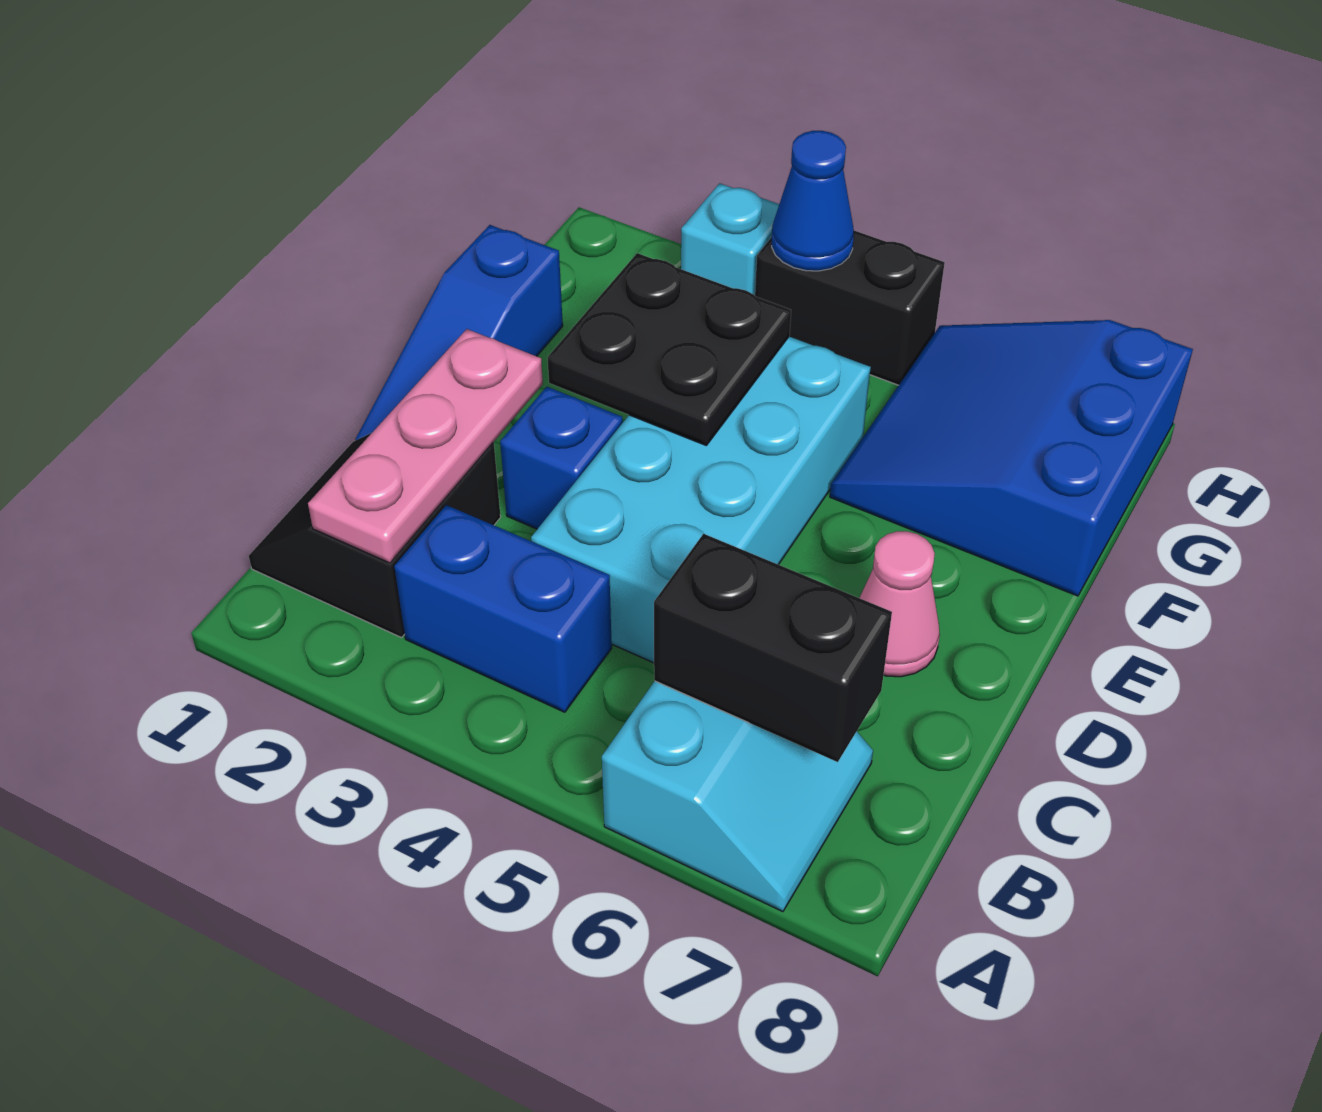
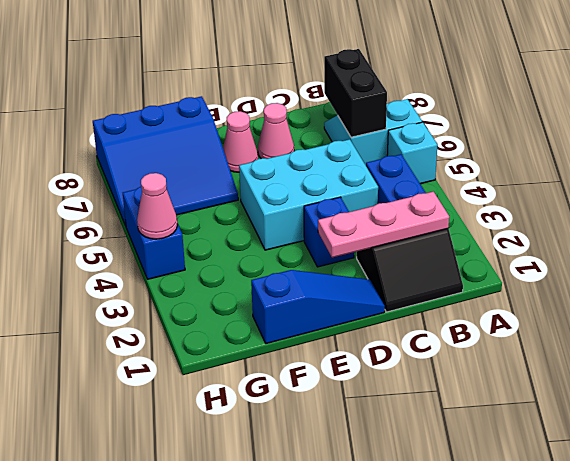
cyan brick C4:F5 level 1 -> cyan brick C4:E5 level 1
black plate E3:F4 level 2 -> none
none -> pink cone E7 level 1
cyan brick H3 level 1 -> cyan brick A5 level 1
black brick H4:H5 level 1 -> blue brick H4:H5 level 1
blue cone H4 level 2 -> pink cone H4 level 2

